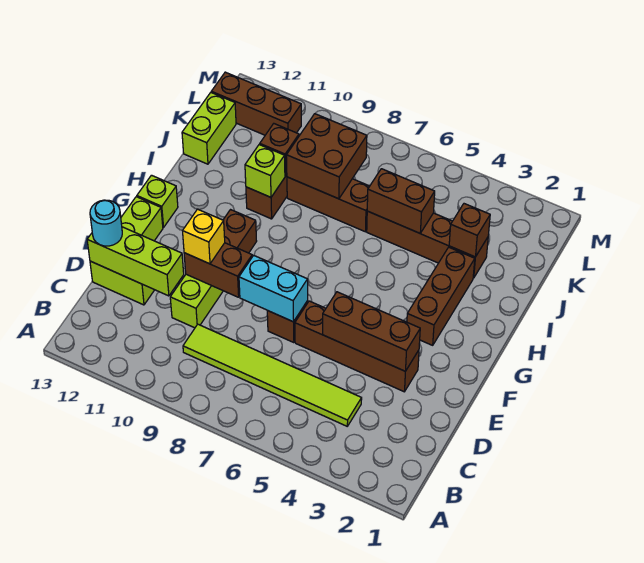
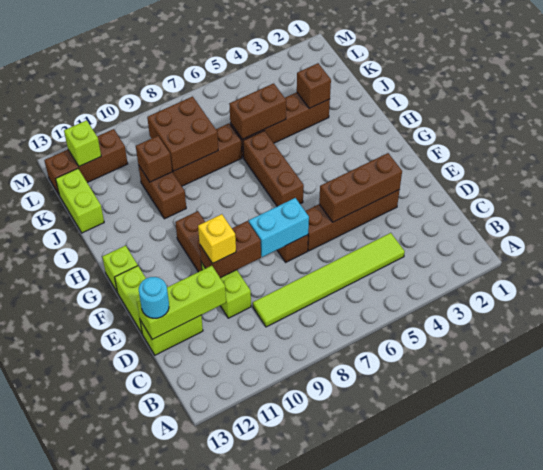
brown brick G3:I3 level 1 -> brown brick G6:I6 level 1
lime brick I10 level 2 -> lime brick L12 level 2

